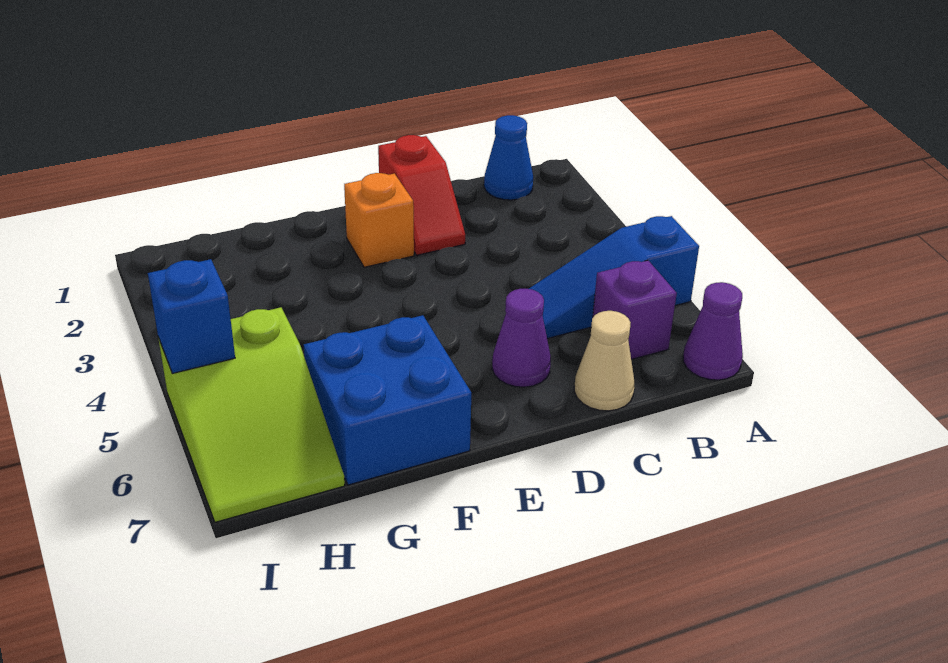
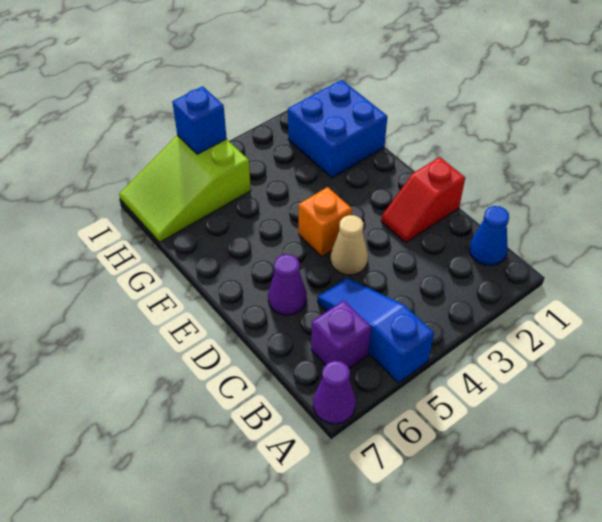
tan cone C7 level 1 -> tan cone D4 level 1
orange brick E2 level 1 -> orange brick E4 level 1
blue brick F6:G7 level 1 -> blue brick G1:H2 level 1

